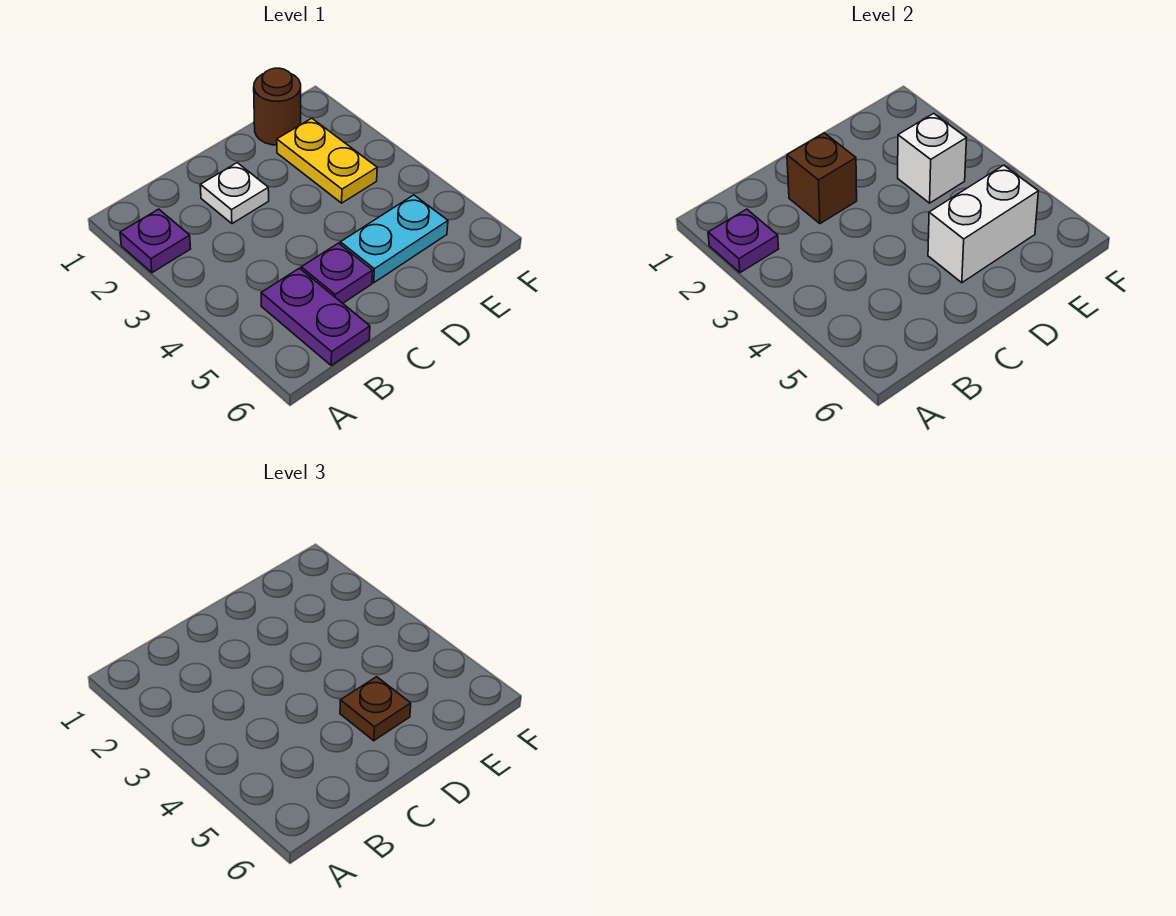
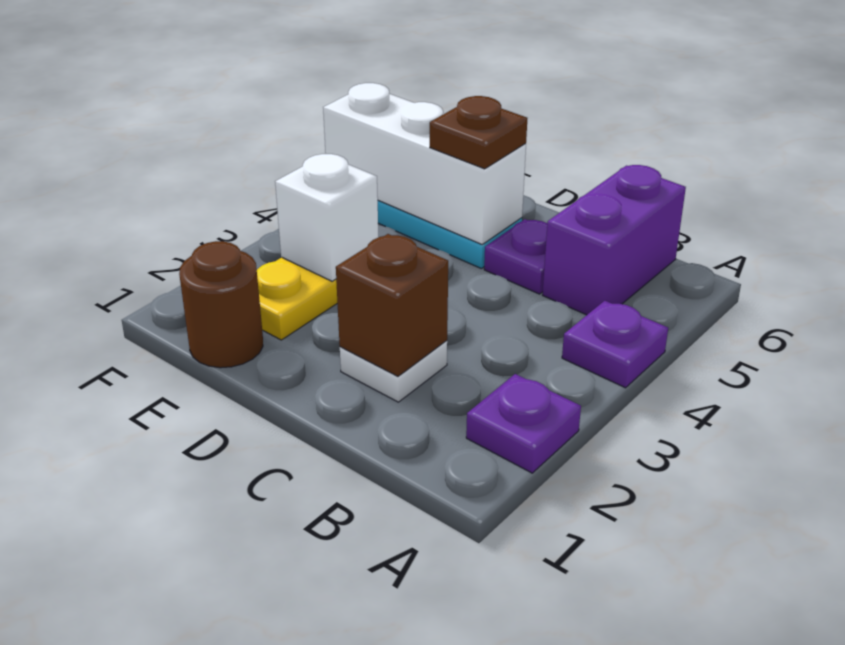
purple plate A2 level 2 -> purple plate A4 level 1
purple plate B5:B6 level 1 -> purple brick B5:B6 level 1
white brick D5:E5 level 2 -> white brick D5:F5 level 2

